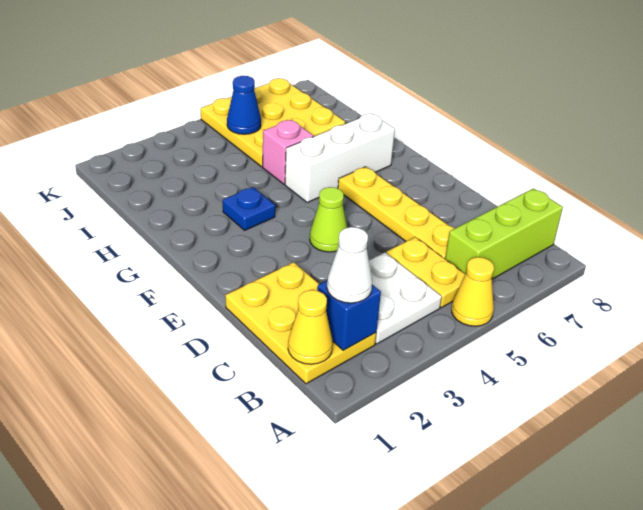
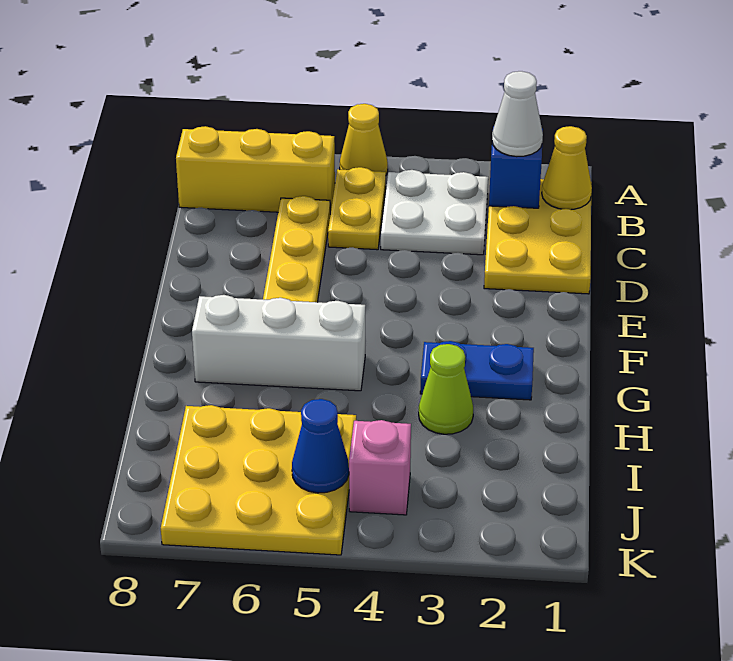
lime brick B6:B8 level 1 -> yellow brick B6:B8 level 1
lime cone E4 level 1 -> lime cone H3 level 1
blue plate G3 level 1 -> blue plate G2:G3 level 1
pink brick H5 level 1 -> pink brick J4 level 1

